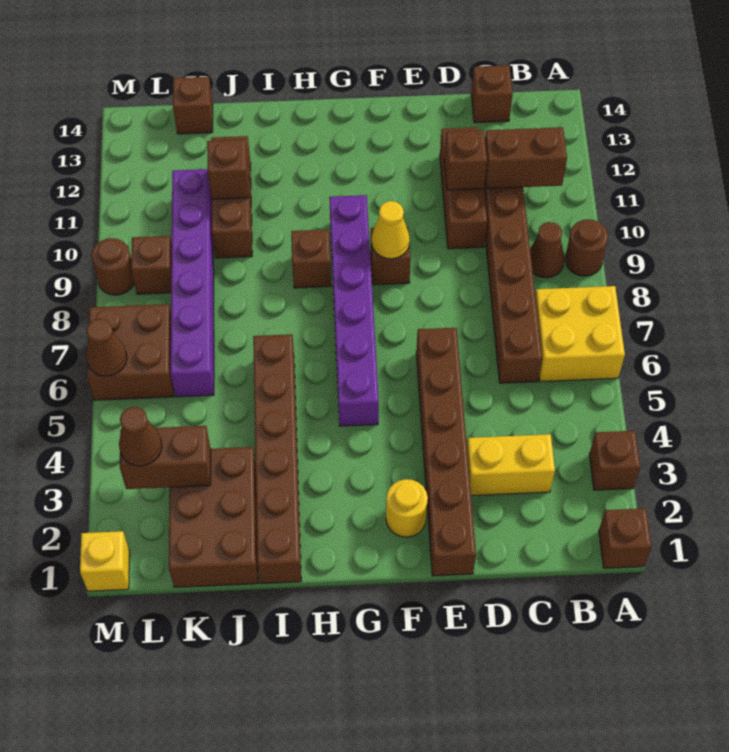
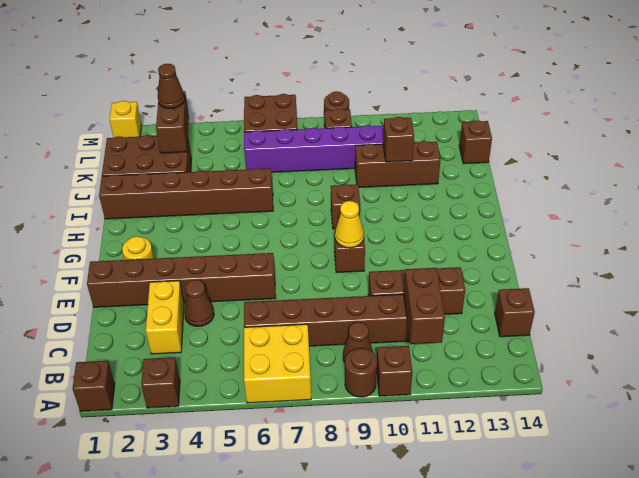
brown brick D11 level 2 -> brown brick A10 level 1
purple brick G5:G10 level 1 -> none
brown cone M6 level 2 -> brown cone D4 level 1

